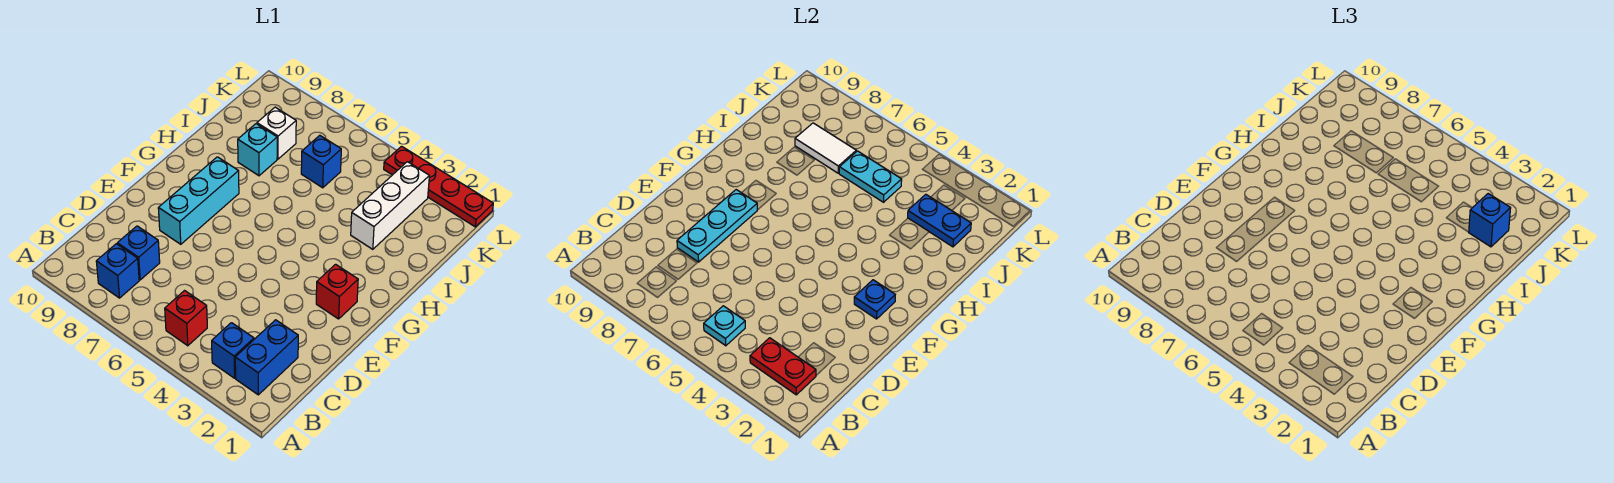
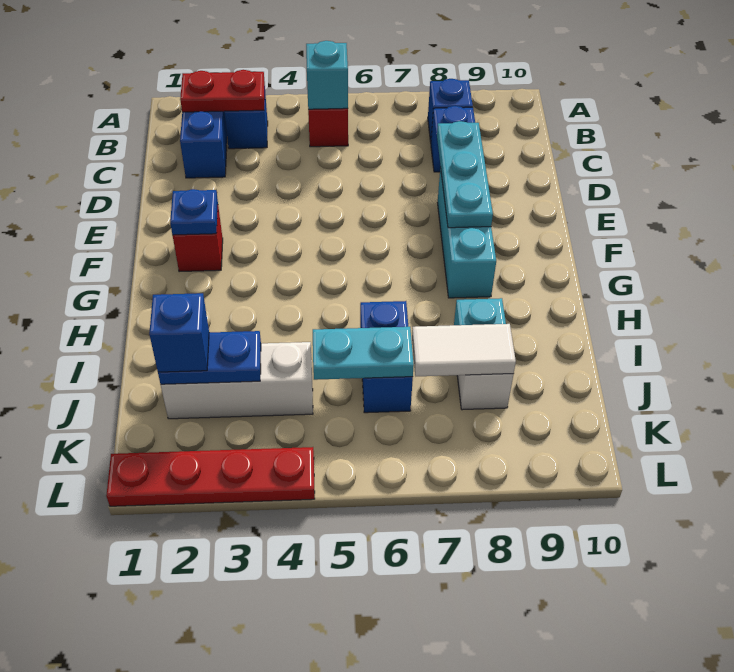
cyan plate B5 level 2 -> cyan brick B5 level 2
white brick I3:K3 level 1 -> white brick J2:J4 level 1
blue brick J6 level 1 -> blue brick I6:J6 level 1

